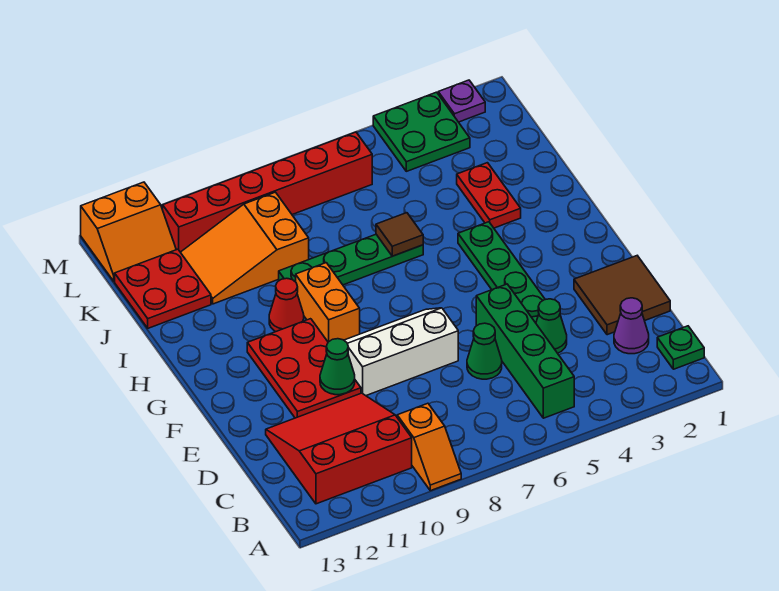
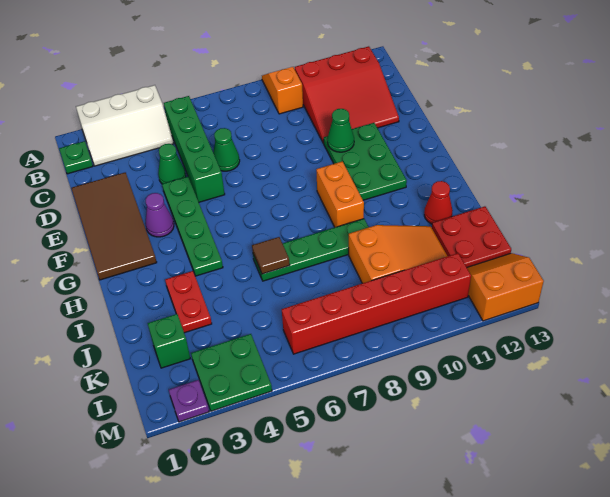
purple cone C2 level 1 -> purple cone F3 level 1
brown tile D1:E2 level 1 -> brown tile D1:G2 level 1
white slope E7:F9 level 1 top E -> white slope A2:B4 level 1 top A
red plate E10:G11 level 1 -> green plate E10:G11 level 1
red cone H10 level 1 -> red cone I12 level 1
none -> green brick K2 level 1

